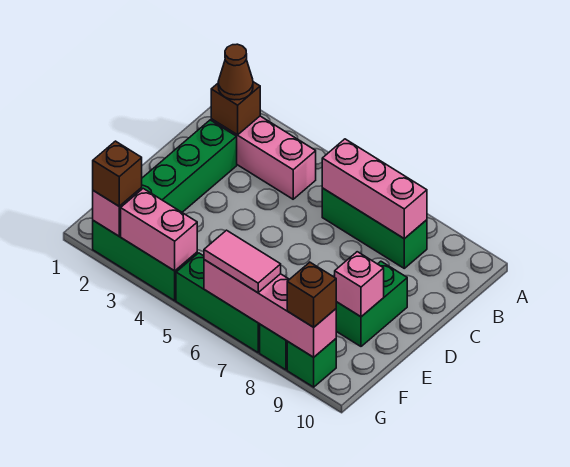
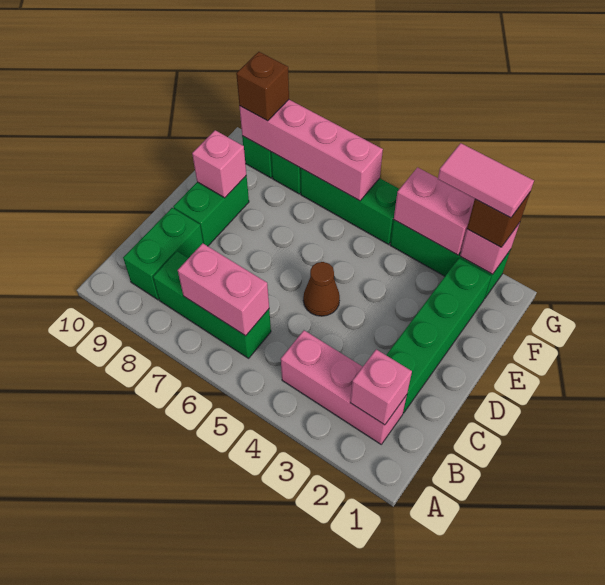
brown brick B2 level 2 -> pink brick B2 level 2
brown cone B2 level 3 -> brown cone D5 level 1
pink brick B6:B8 level 2 -> pink brick B6:B7 level 2
none -> green brick B9:C9 level 1
pink tile G6:G7 level 3 -> pink tile G2:G3 level 4

